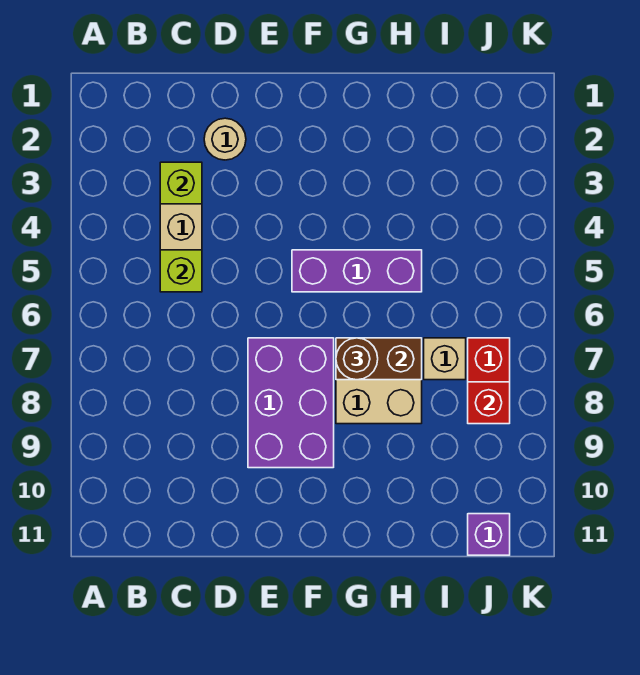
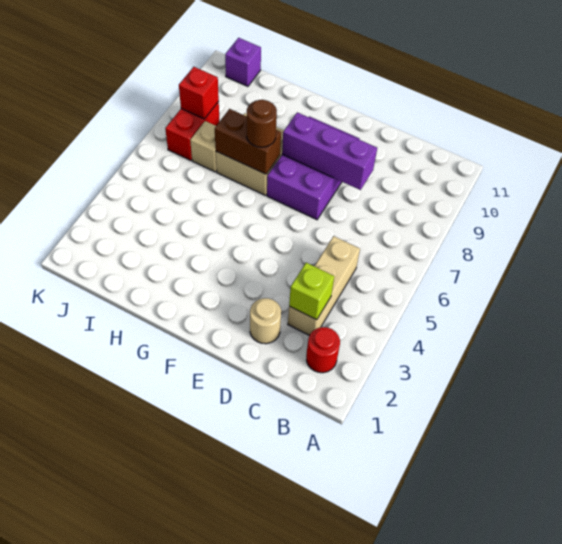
none -> red round brick B2 level 1
lime brick C5 level 2 -> none
purple brick F5:H5 level 1 -> purple brick D8:F8 level 2

